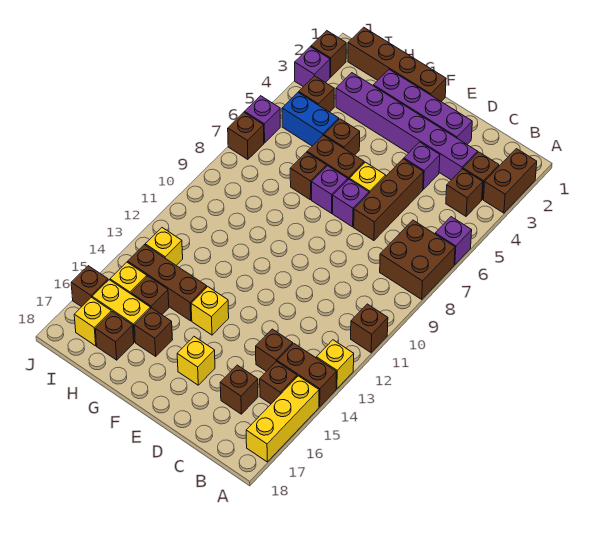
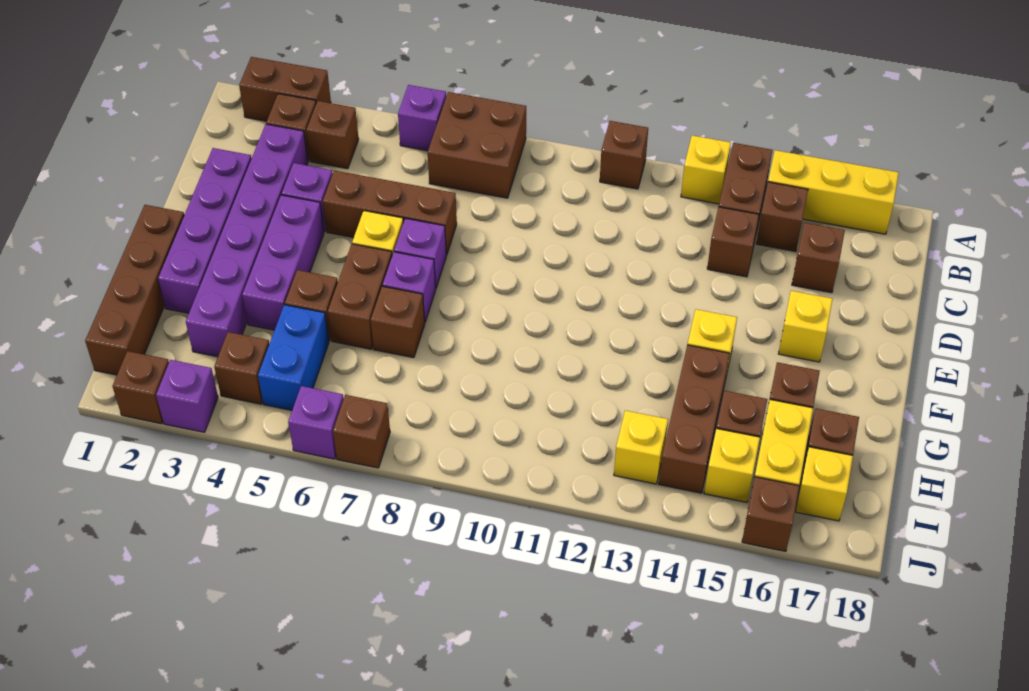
none -> purple brick E4:G4 level 1

